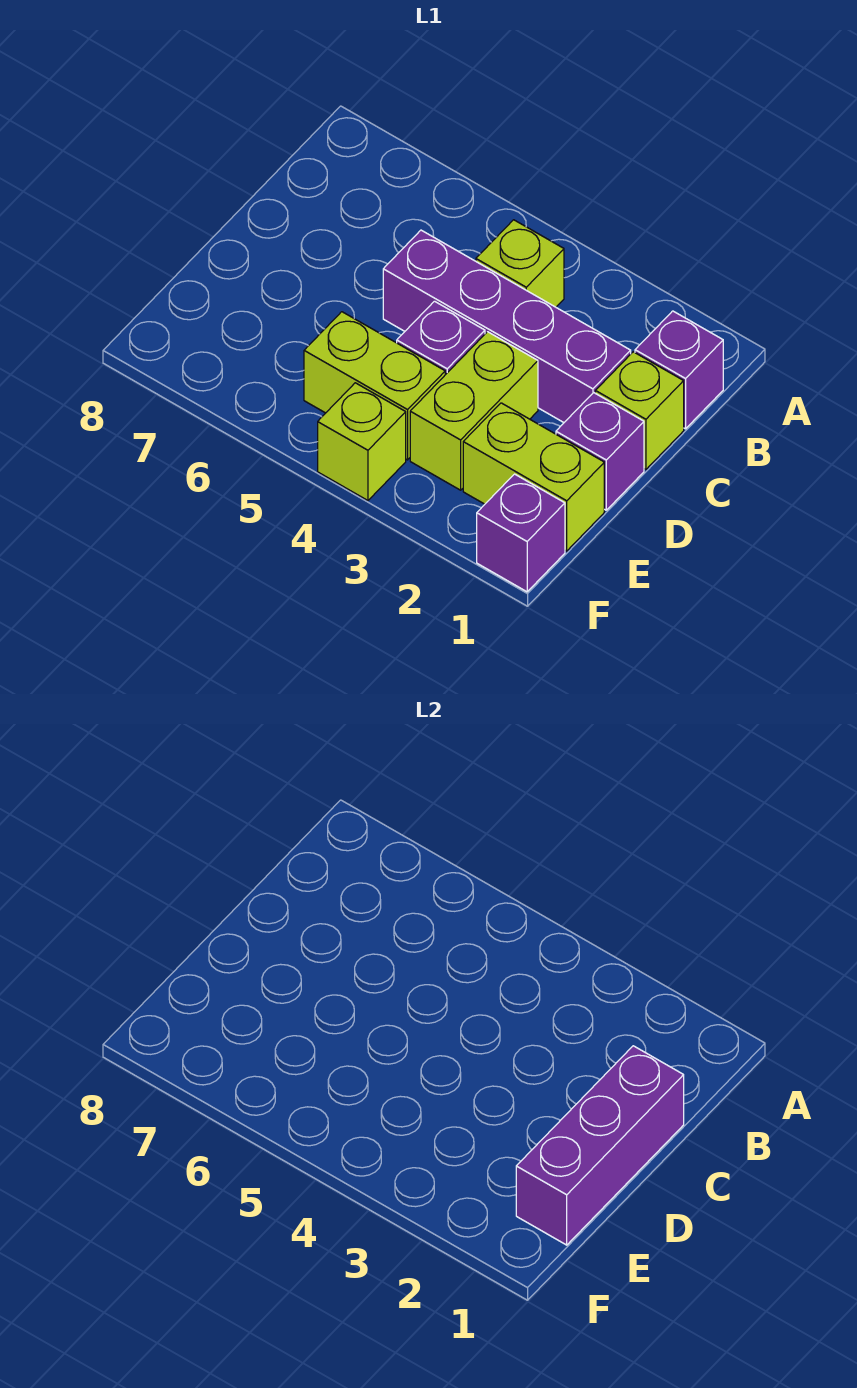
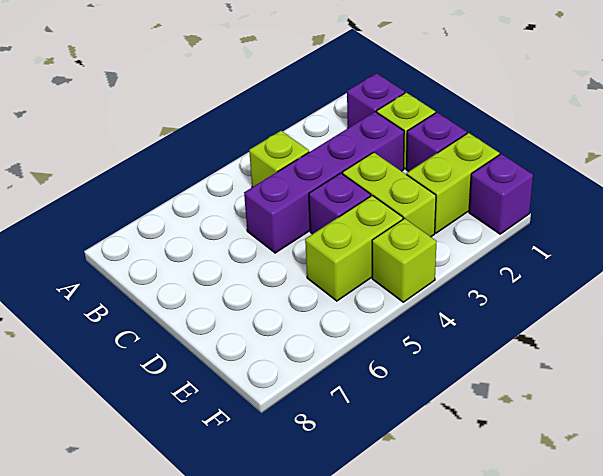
purple brick C1:E1 level 2 -> none

